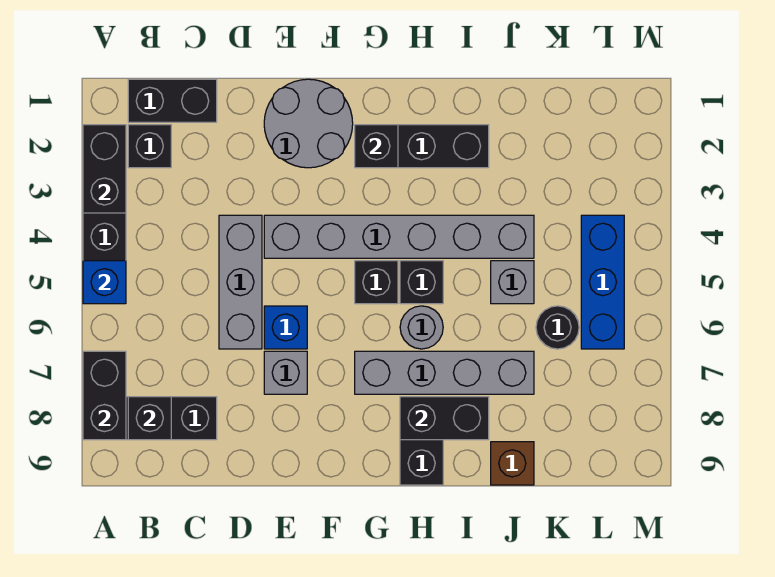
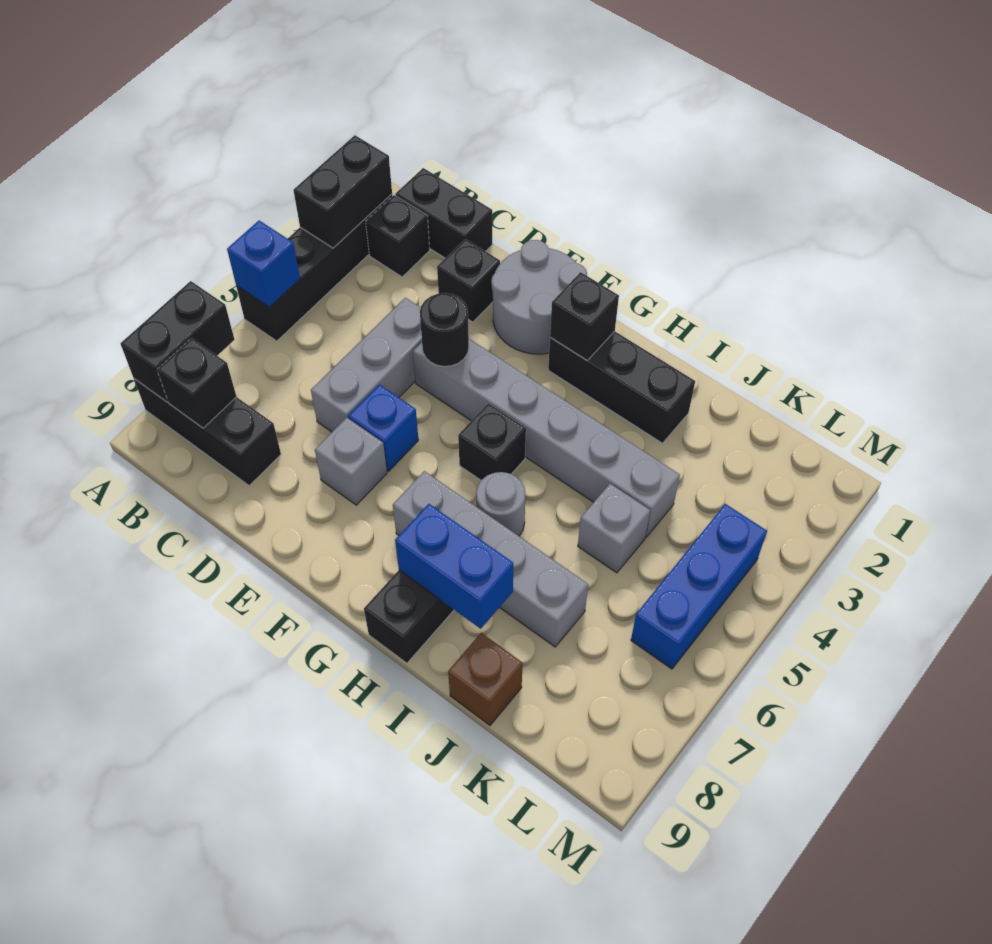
black brick H5 level 1 -> black brick D2 level 1
black brick H8:I8 level 2 -> blue brick H8:I8 level 2
black round brick K6 level 1 -> black round brick E4 level 2

